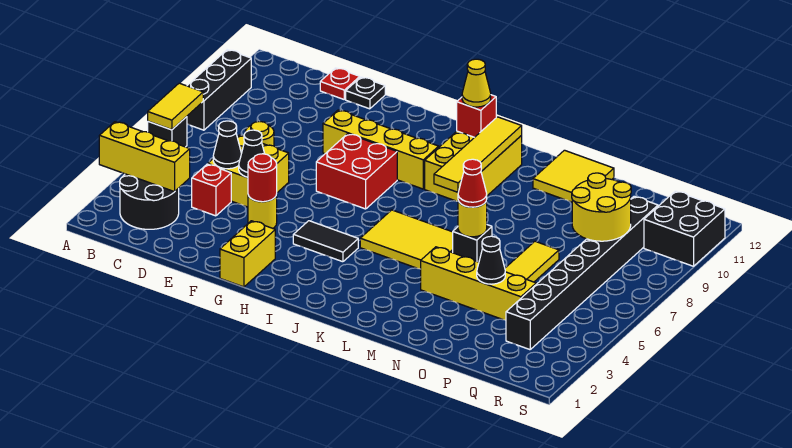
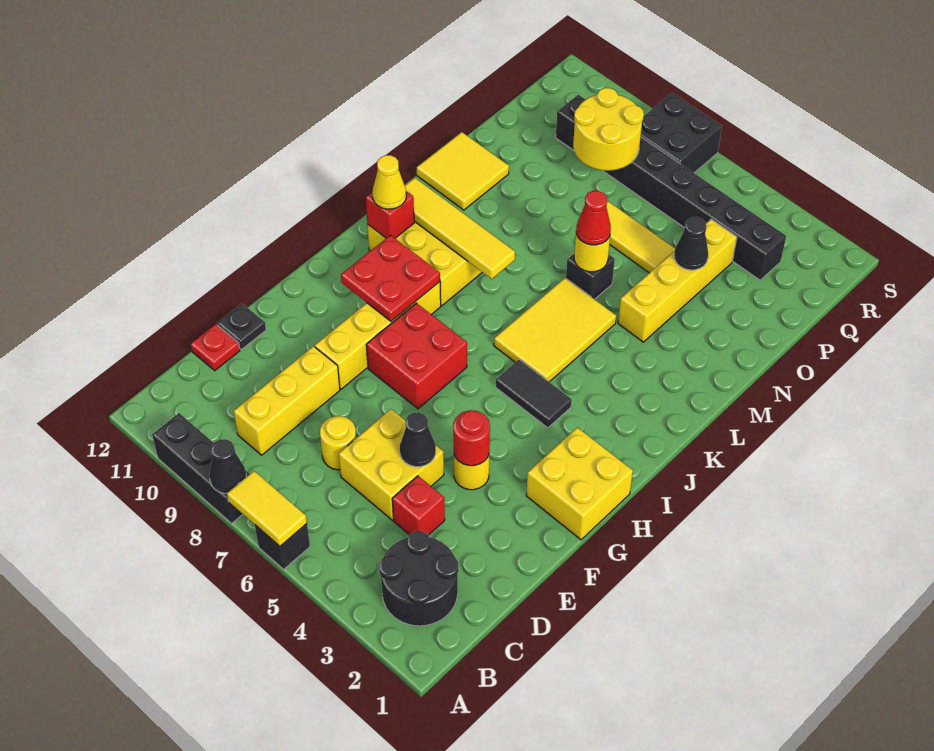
yellow brick A3:C3 level 2 -> yellow brick C9:E9 level 1
black cone D5 level 2 -> black cone A8 level 2
yellow brick G1:G2 level 1 -> yellow brick G1:H2 level 1
black tile H4:I4 level 1 -> black tile I4:I5 level 1
none -> red plate H9:I10 level 2
black brick R10:S11 level 1 -> black brick R7:S8 level 1

